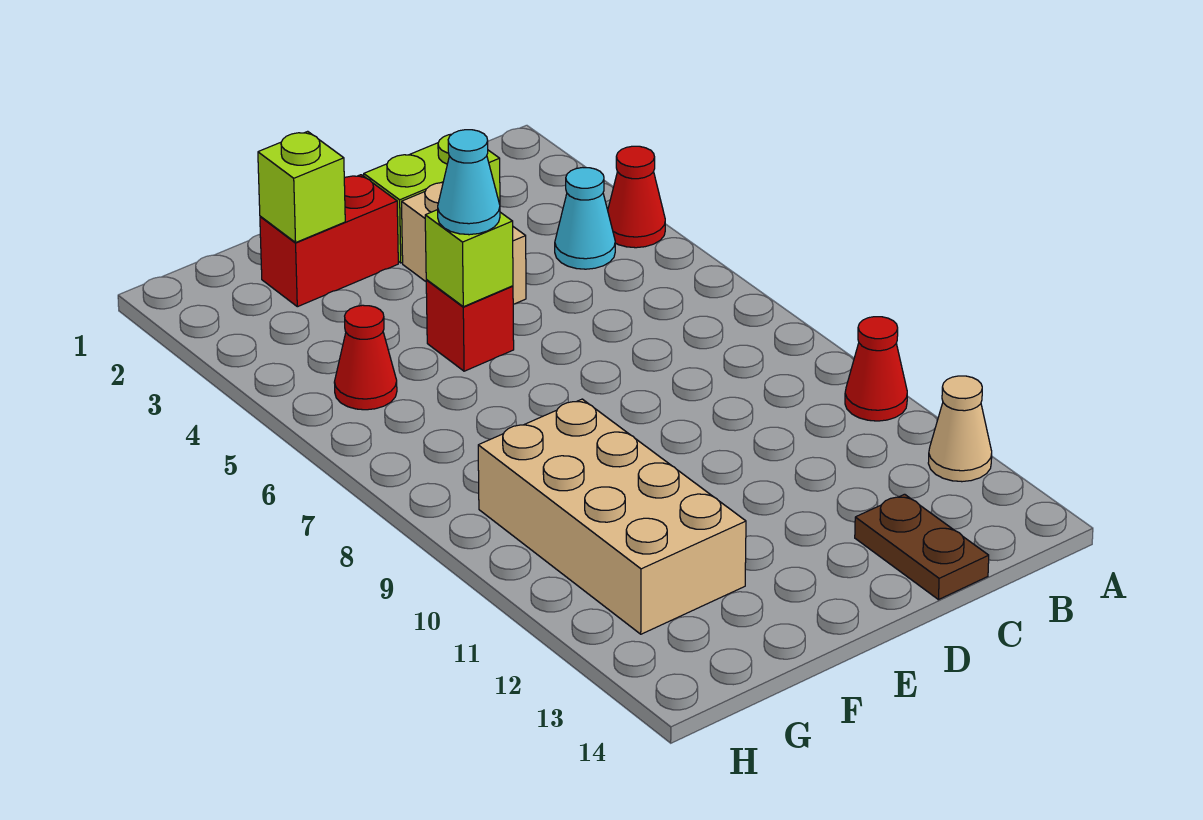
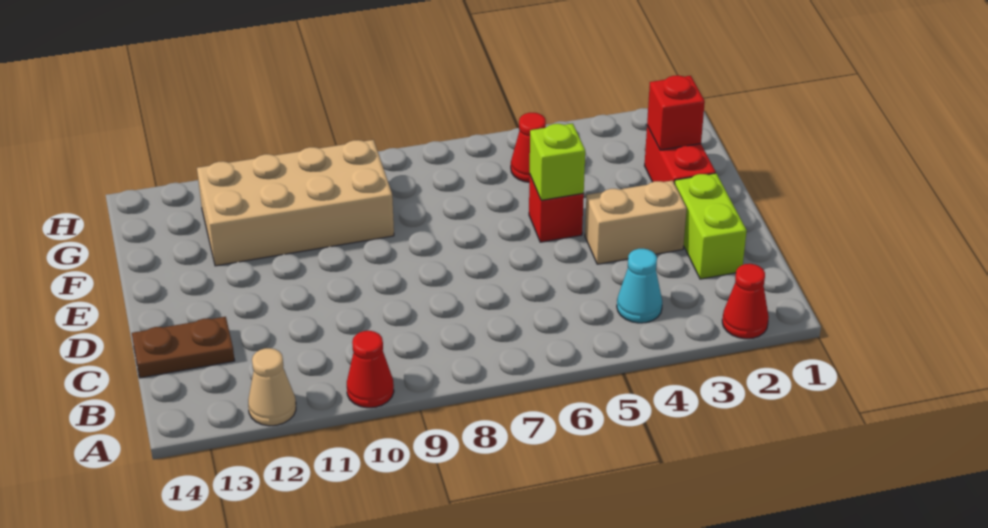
red cone A4 level 1 -> red cone A2 level 1
cyan cone E5 level 3 -> none
lime brick F2 level 2 -> red brick F2 level 2

